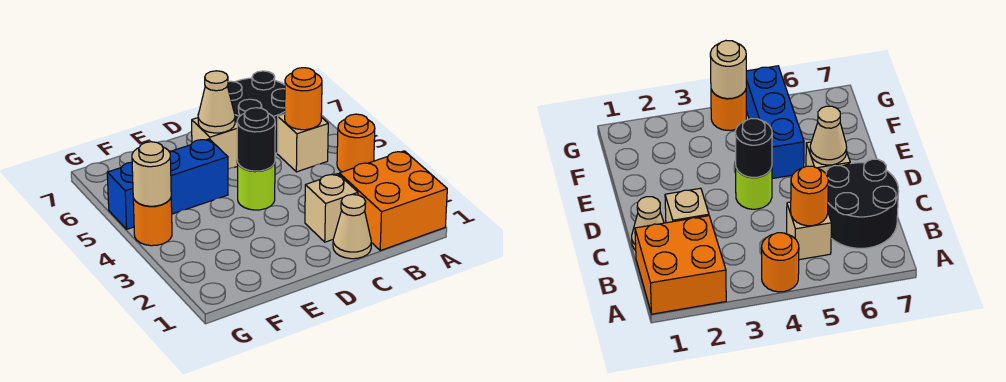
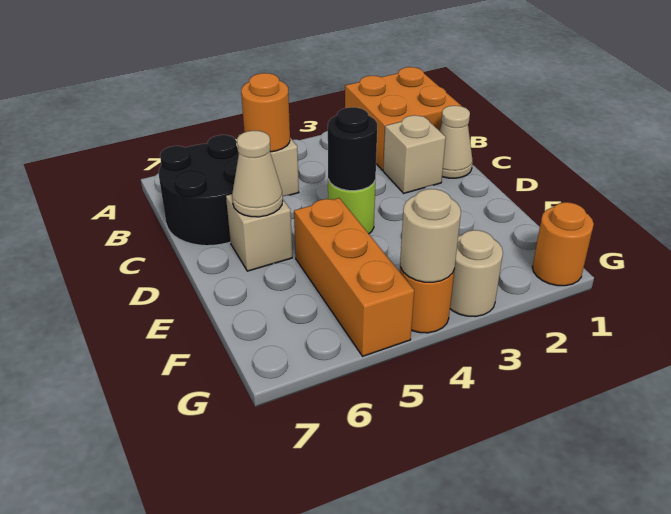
orange round brick A4 level 1 -> orange round brick G1 level 1
blue brick E5:G5 level 1 -> orange brick E5:G5 level 1
none -> tan round brick G3 level 1

